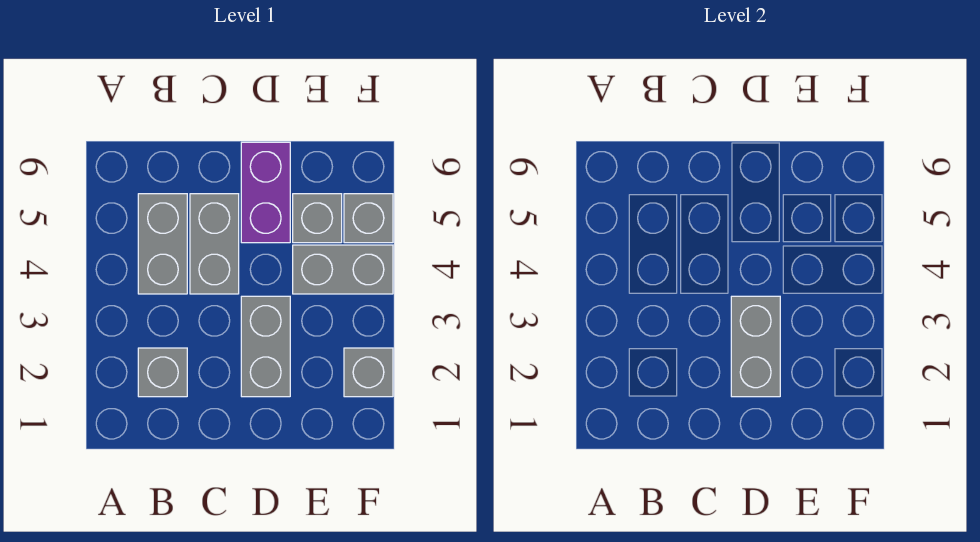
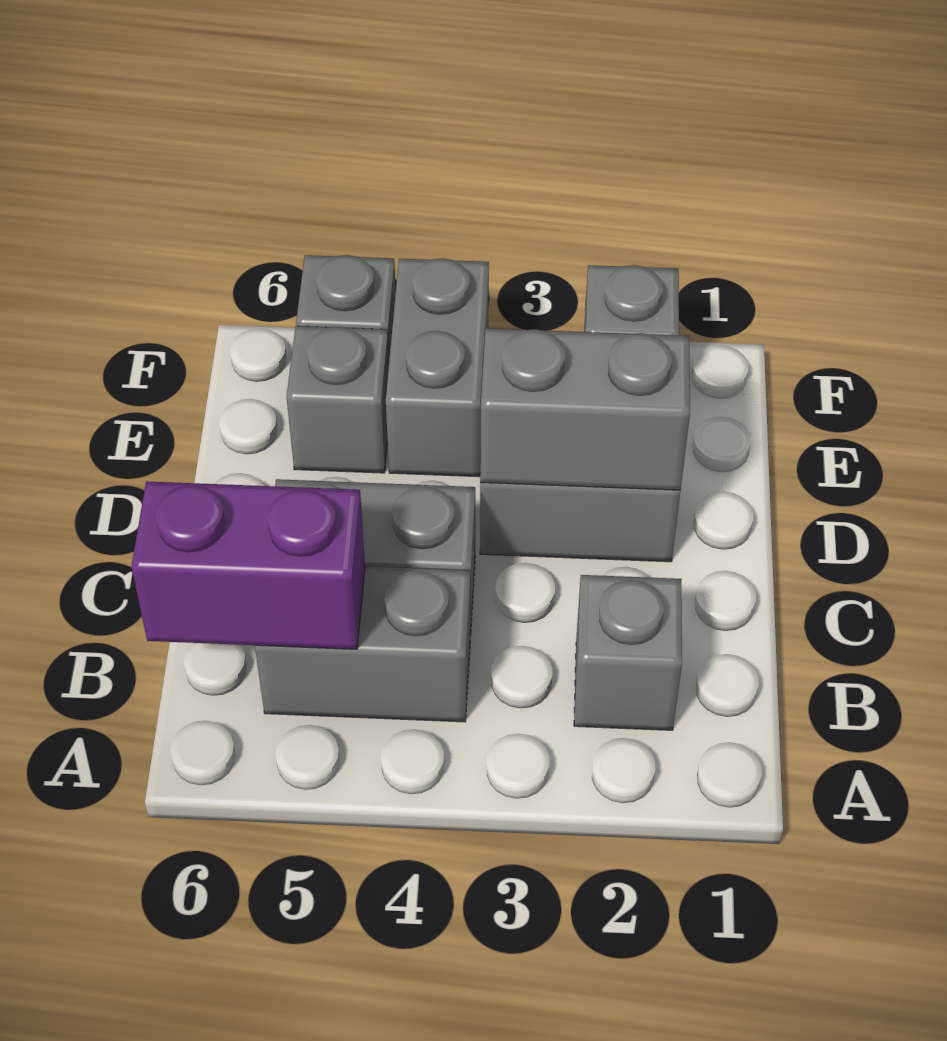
purple brick D5:D6 level 1 -> purple brick B5:B6 level 2

